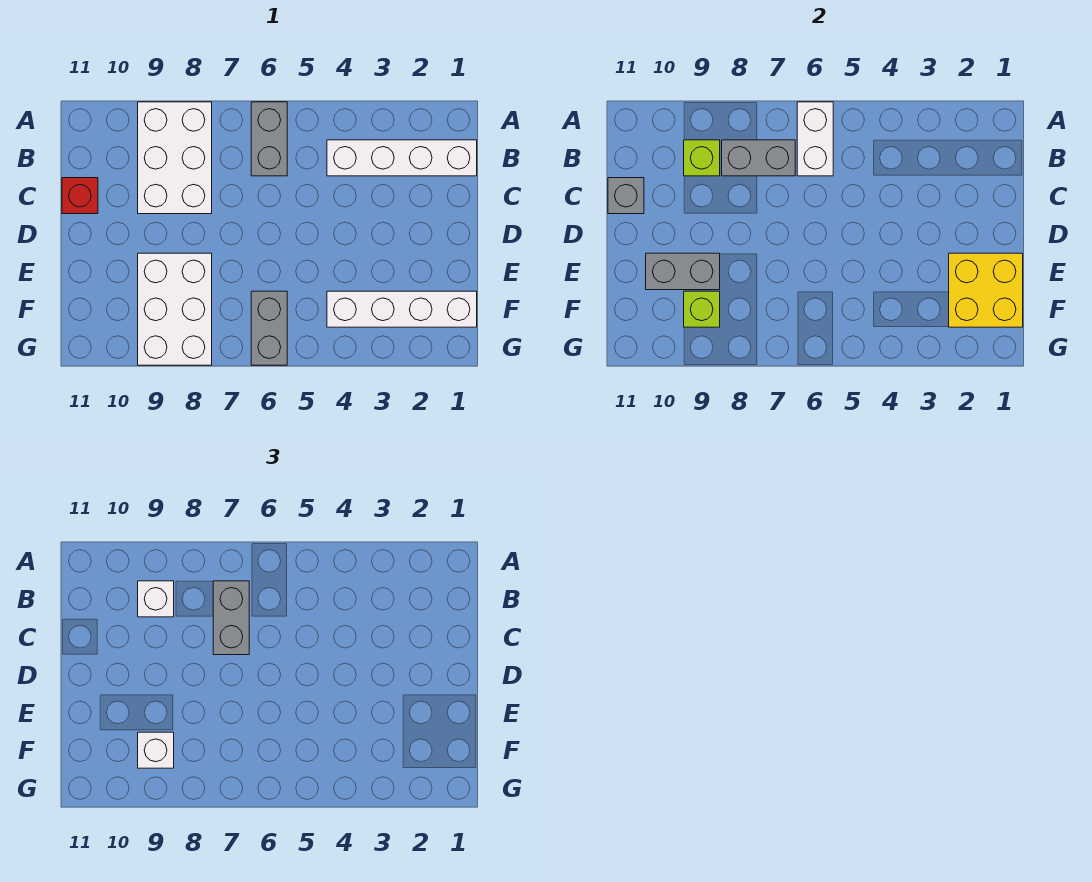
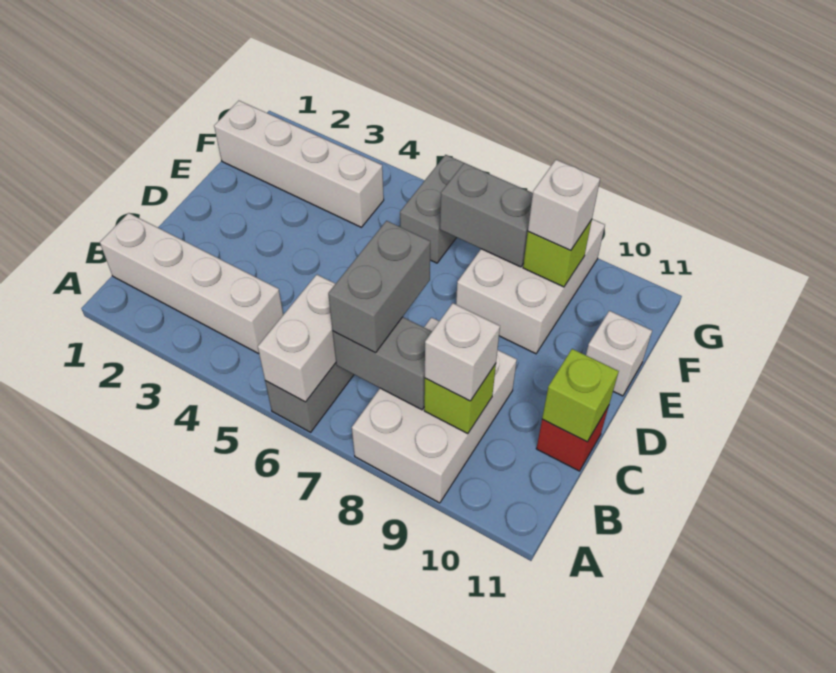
grey brick C11 level 2 -> lime brick C11 level 2
yellow brick E1:F2 level 2 -> none
grey brick E9:E10 level 2 -> grey brick F7:F8 level 2
none -> white brick E11 level 1

